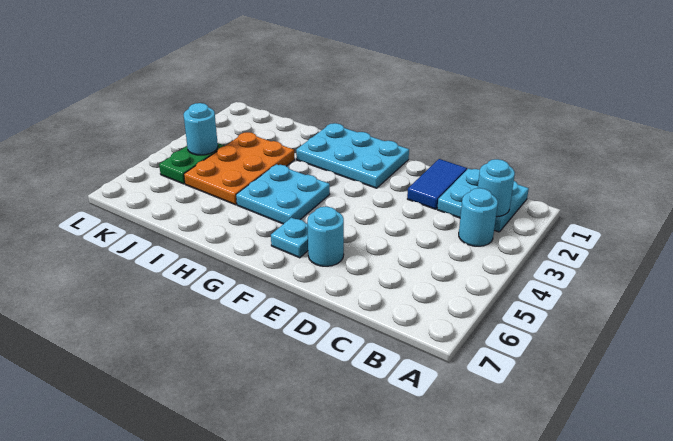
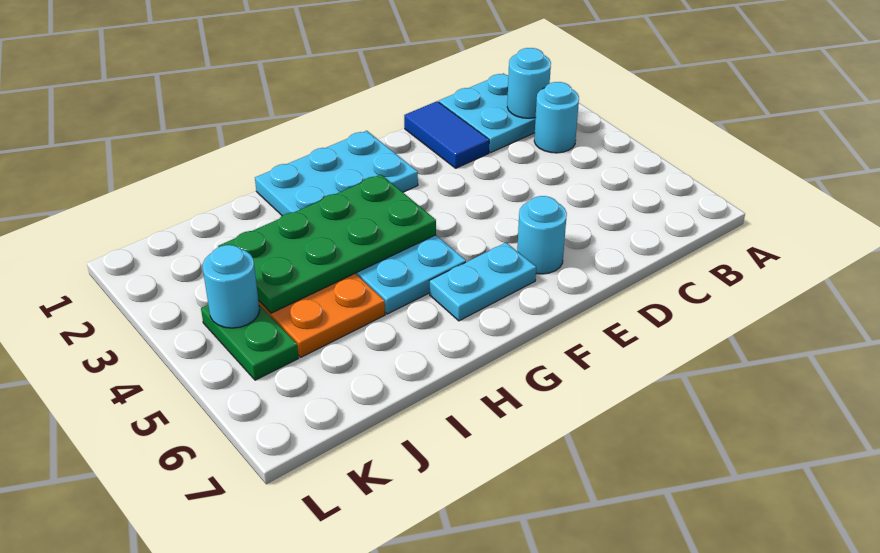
cyan plate F6 level 1 -> cyan plate F6:G6 level 1
none -> green plate G3:J4 level 2

